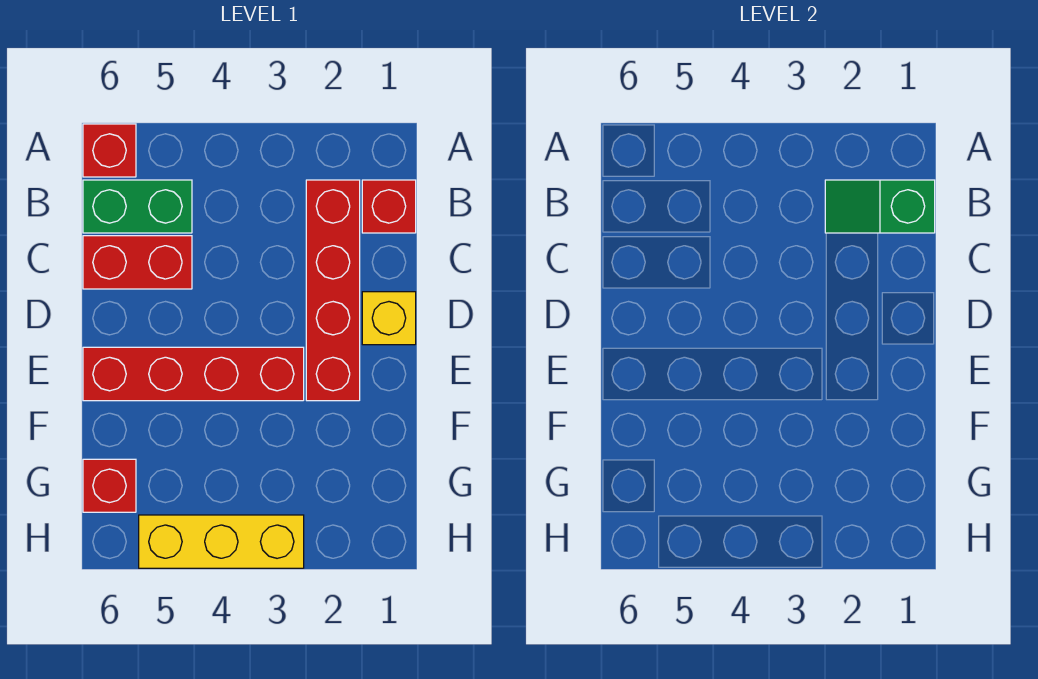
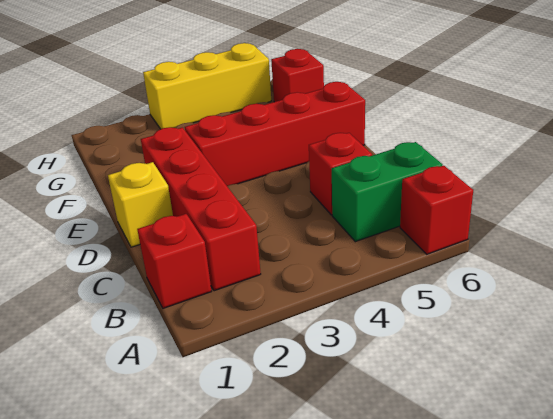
green slope B1:B2 level 2 top 1 -> none
red brick C5:C6 level 1 -> red brick C5 level 1

